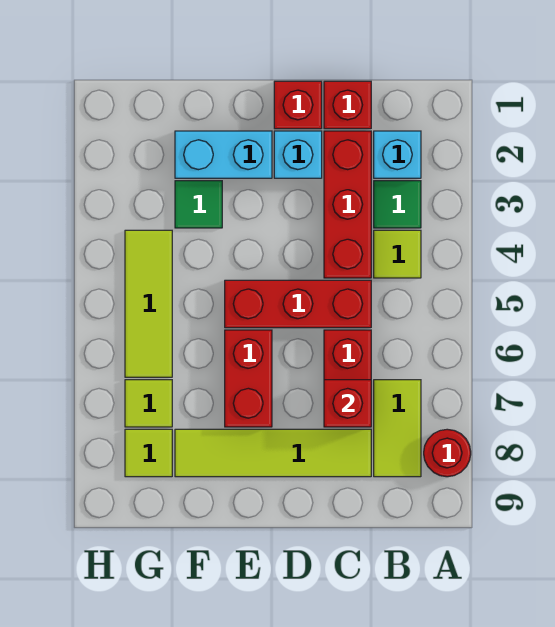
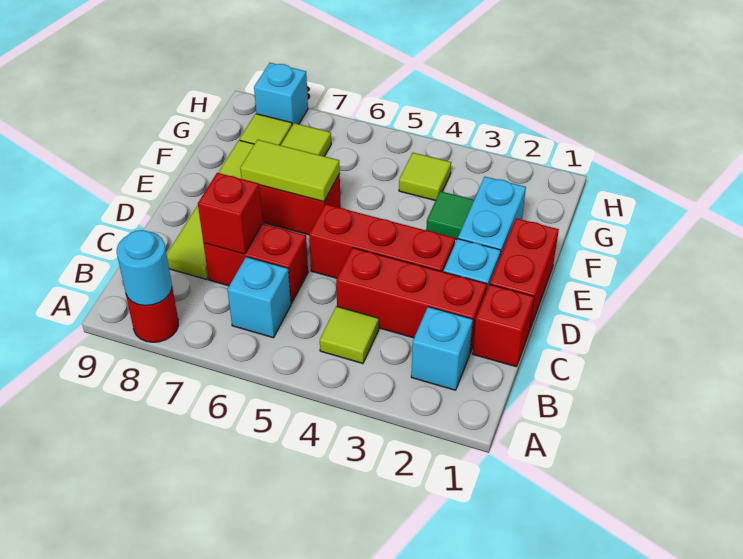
none -> cyan round brick A8 level 2
green tile B3 level 1 -> none
none -> cyan brick B6 level 1
lime tile B7:B8 level 1 -> lime tile E6:E7 level 2
red brick C5:E5 level 1 -> red brick D3:D5 level 1
red brick D1 level 1 -> red brick D1:E1 level 1
lime tile G4:G6 level 1 -> lime tile G4 level 1
none -> cyan brick H8 level 1

